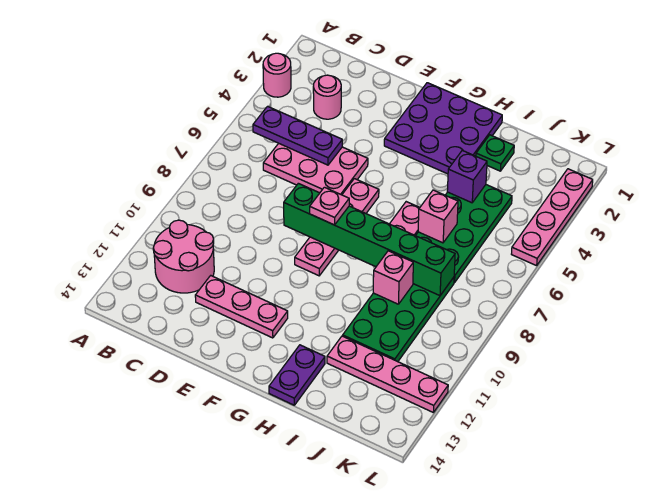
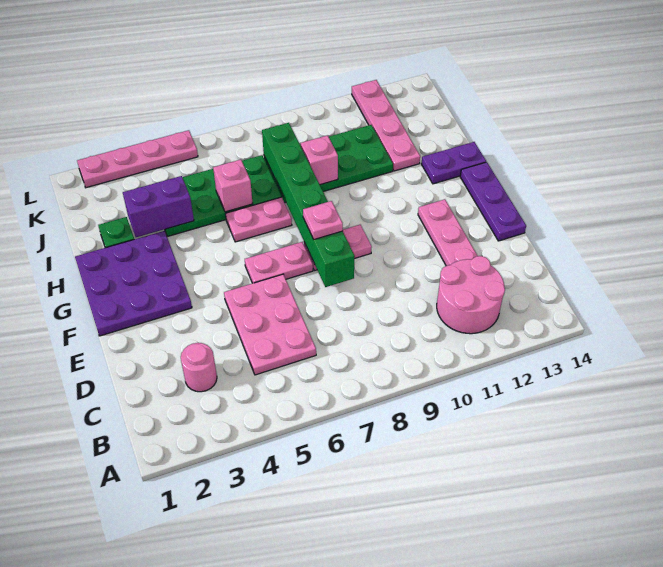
pink round brick A3 level 1 -> none
purple plate B5:D5 level 2 -> purple plate E14:G14 level 1
purple brick I4 level 2 -> purple brick I3:I4 level 2

